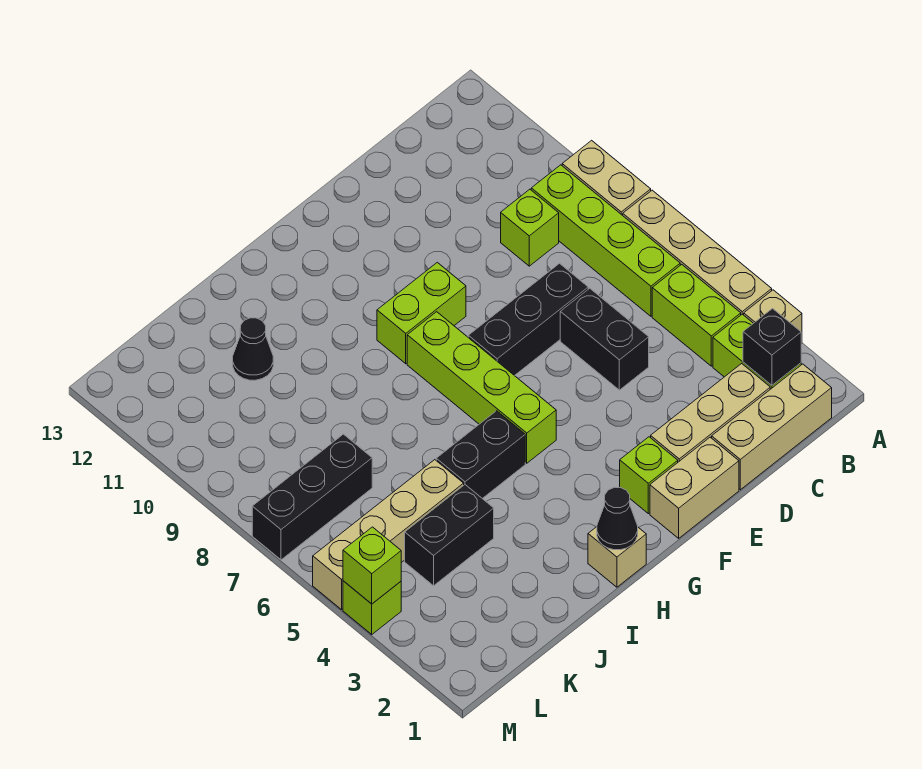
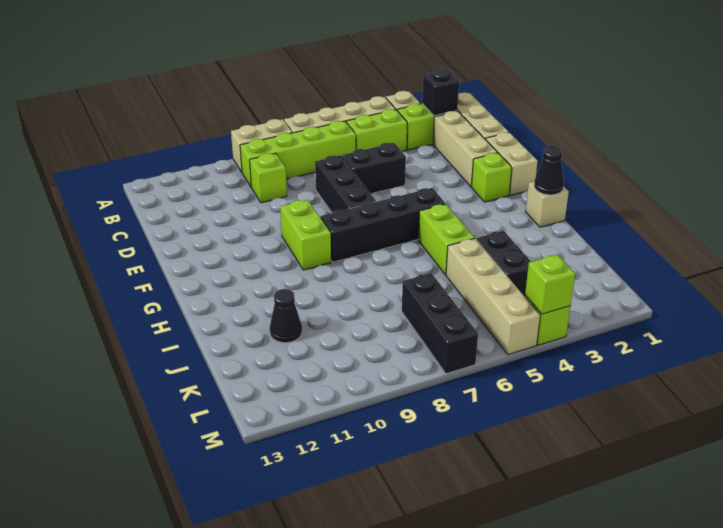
lime brick G5:G8 level 1 -> black brick G5:G8 level 1
black brick H5:I5 level 1 -> lime brick H5:I5 level 1

